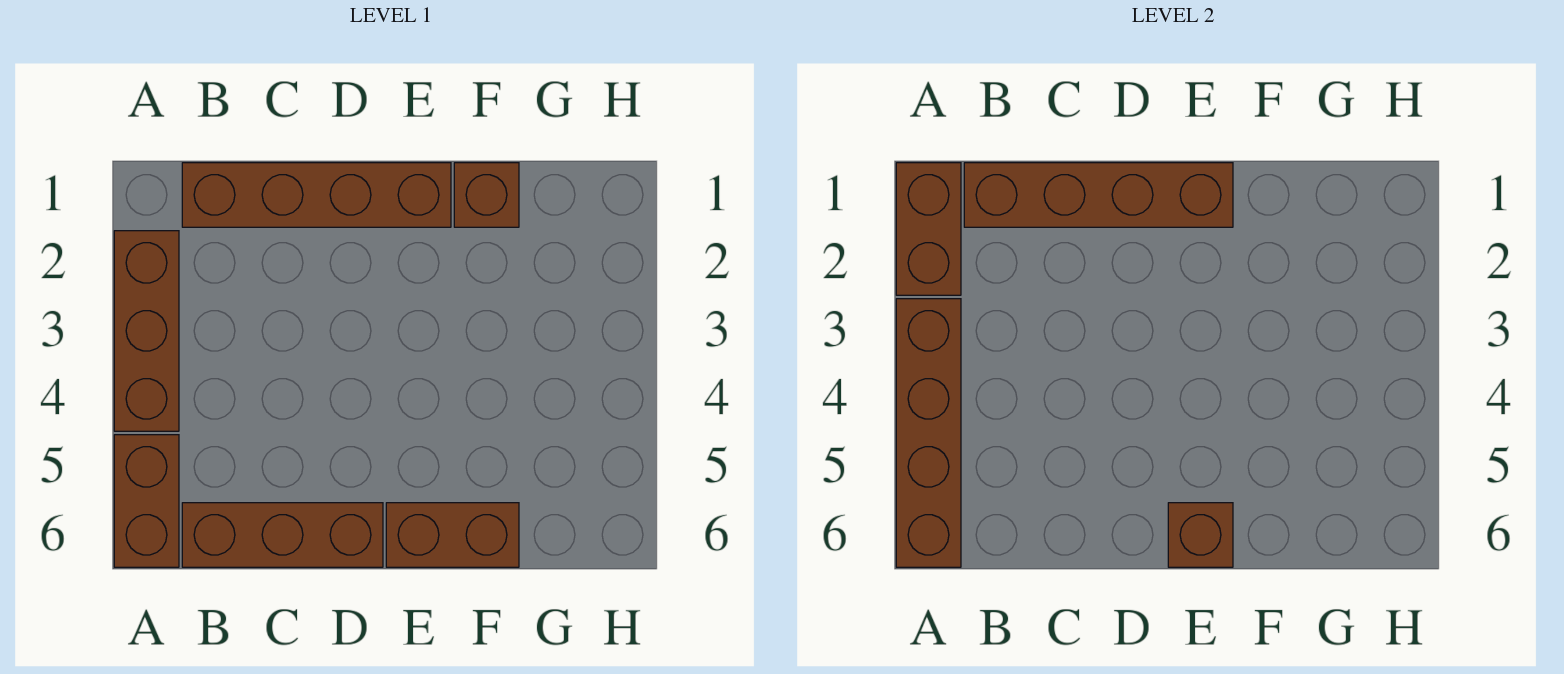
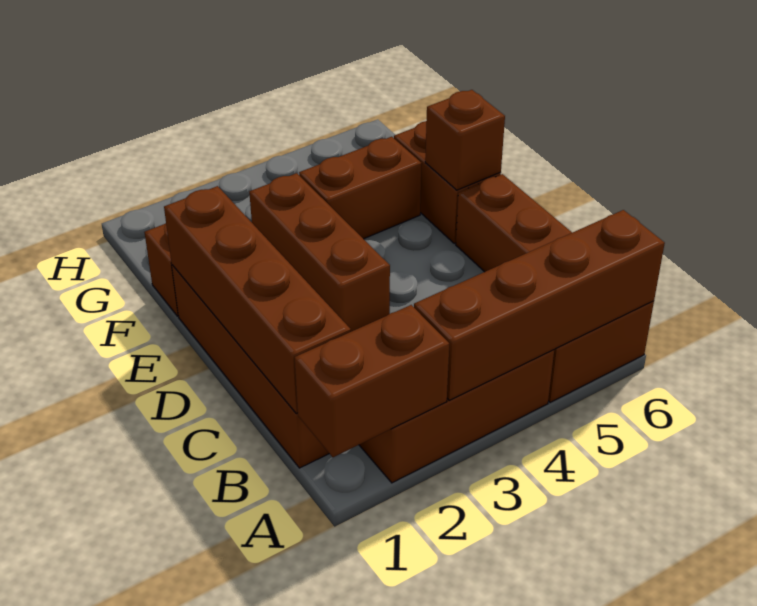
none -> brown brick D3:F3 level 1
none -> brown brick F4:F5 level 1

